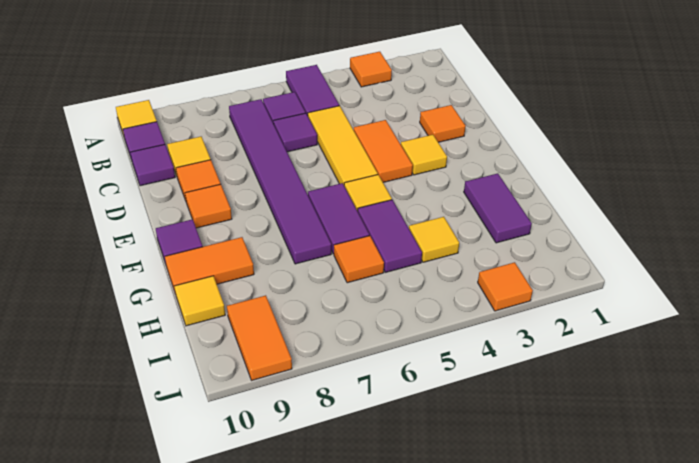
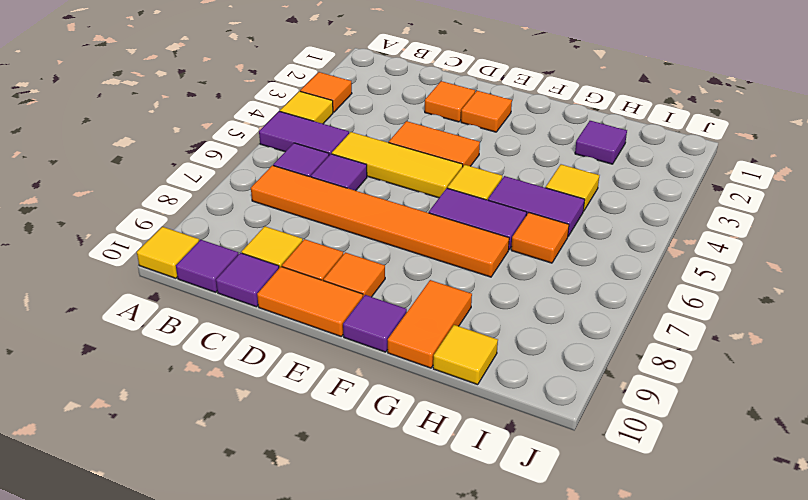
purple tile B7:G7 level 1 -> orange tile B7:G7 level 1
yellow tile E3 level 1 -> yellow tile A4 level 1
purple tile G2:H2 level 1 -> purple tile H2 level 1
orange tile I9:J9 level 1 -> orange tile D10:E10 level 1
orange tile J3 level 1 -> orange tile E2 level 1

